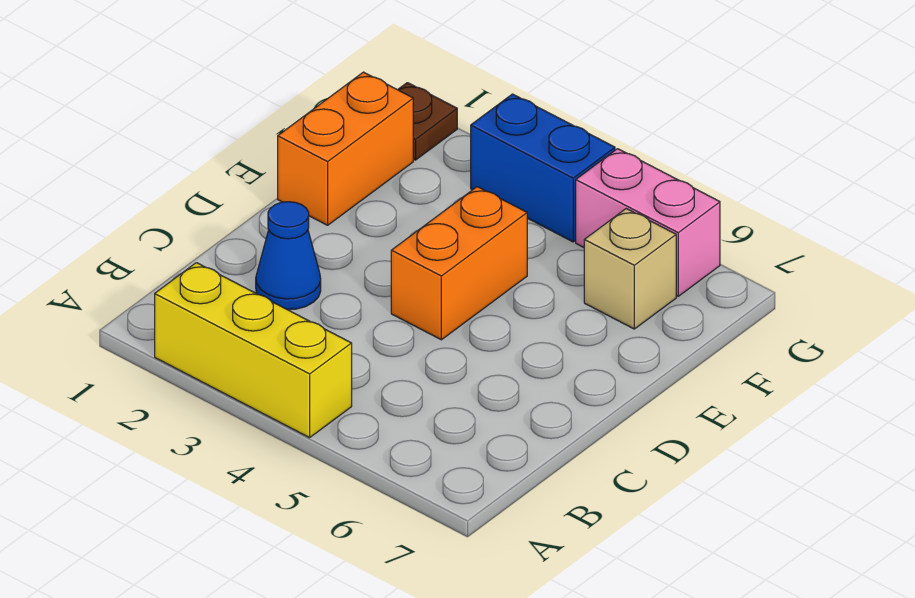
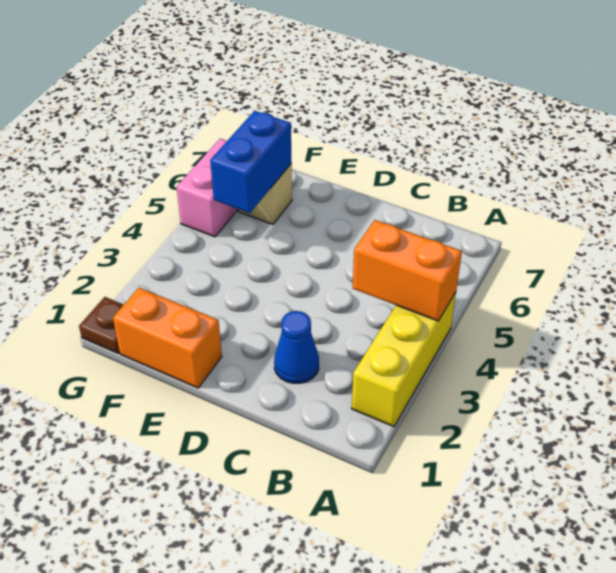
orange brick D4:E4 level 1 -> orange brick A4:B4 level 2
blue brick G3:G4 level 1 -> blue brick F5:F6 level 2

